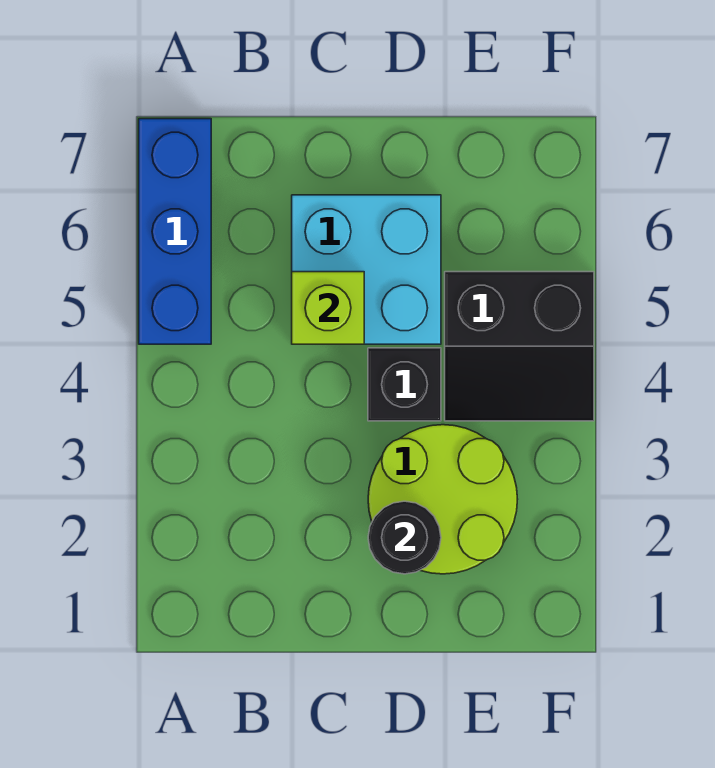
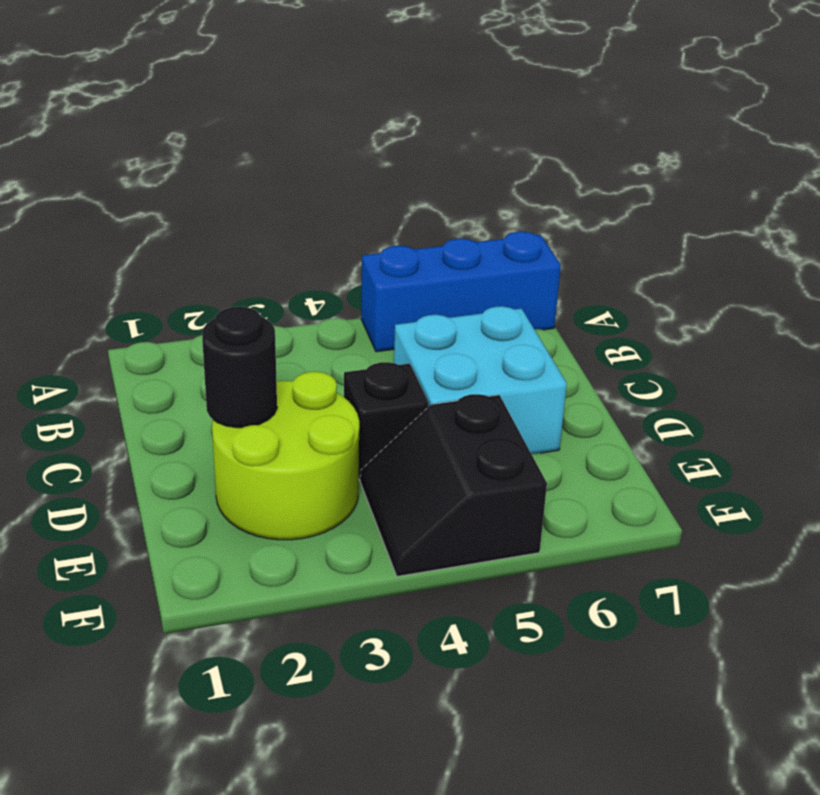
lime brick C5 level 2 -> none

